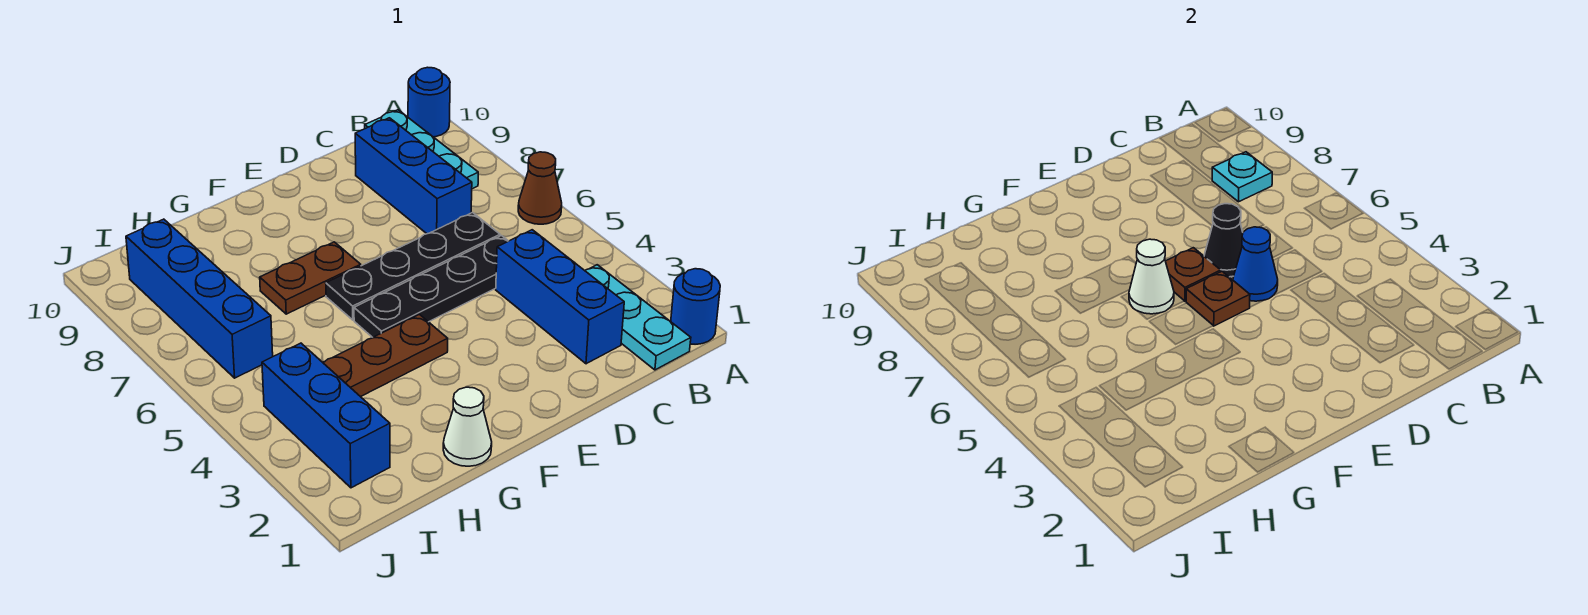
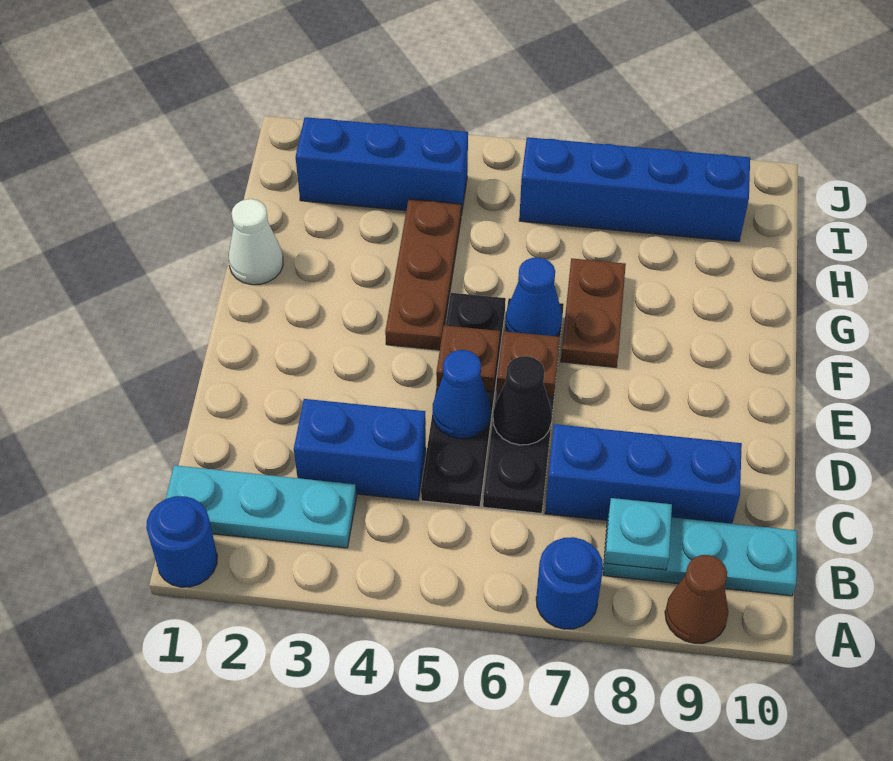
brown cone A6 level 1 -> brown cone A9 level 1
blue round brick A10 level 1 -> blue round brick A7 level 1
blue brick C2:C4 level 1 -> blue brick C3:C4 level 1
white cone F6 level 2 -> blue cone F6 level 2

